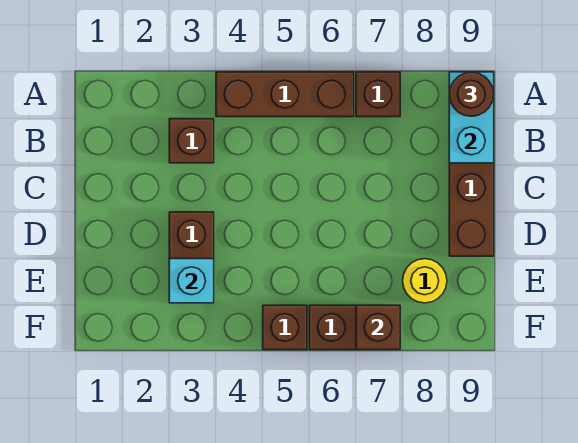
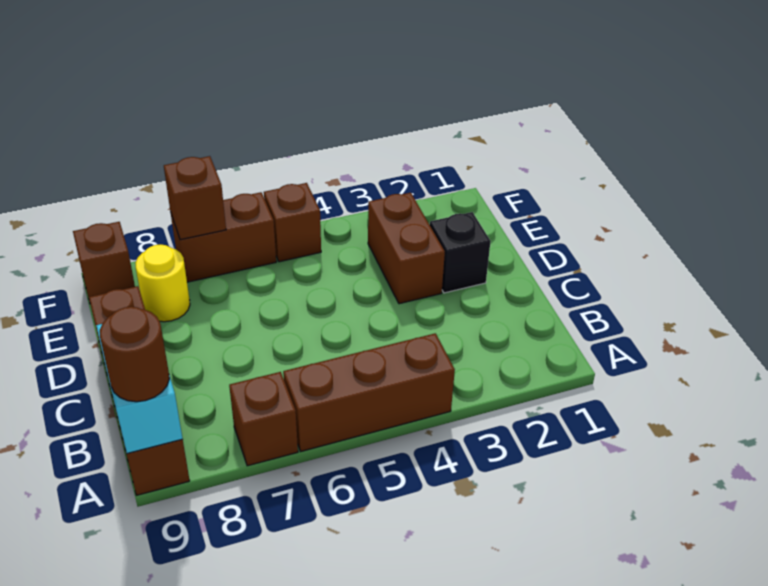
brown brick B3 level 1 -> brown brick F9 level 1
none -> black brick D2 level 1
cyan brick E3 level 2 -> none

